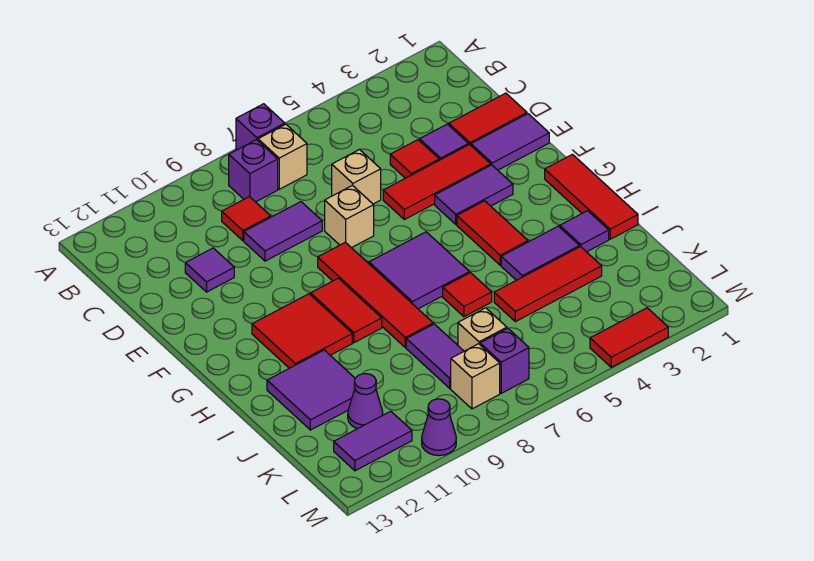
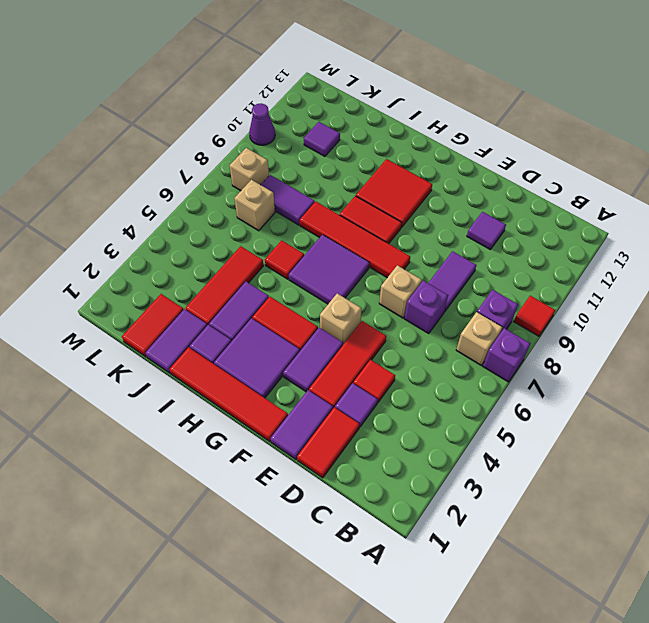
red tile C9 level 1 -> red tile A9 level 1
tan brick D6 level 1 -> tan brick F5 level 1
red tile G1:I1 level 1 -> red tile F1:I1 level 1
purple tile I11:J12 level 1 -> purple tile G2:H3 level 1
purple cone K11 level 1 -> purple tile K11 level 1
purple brick L7 level 1 -> purple brick D7 level 1
purple tile L11:L12 level 1 -> purple tile J1:J2 level 1
red tile M3:M4 level 1 -> red tile K1:K2 level 1

